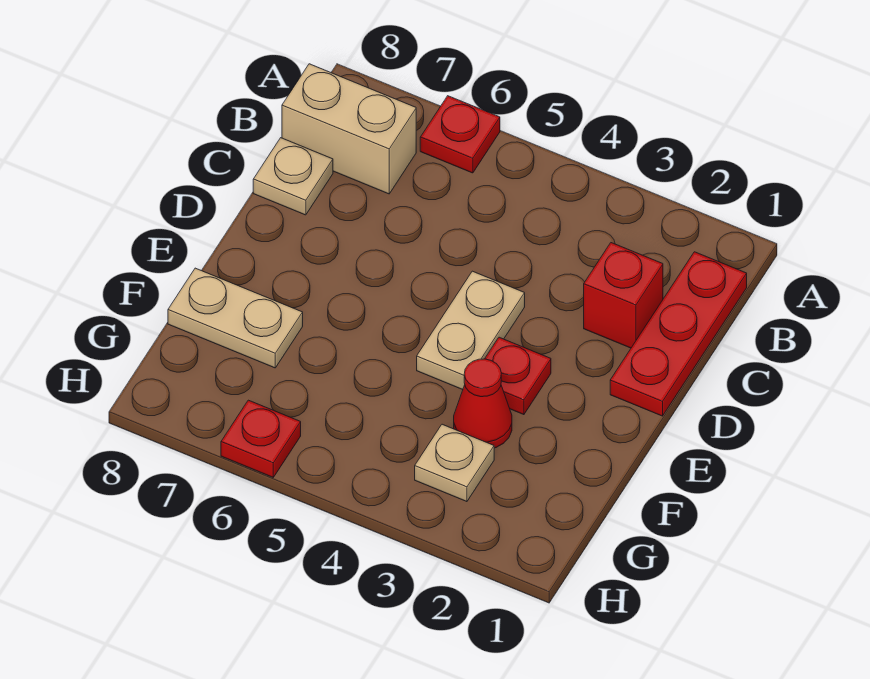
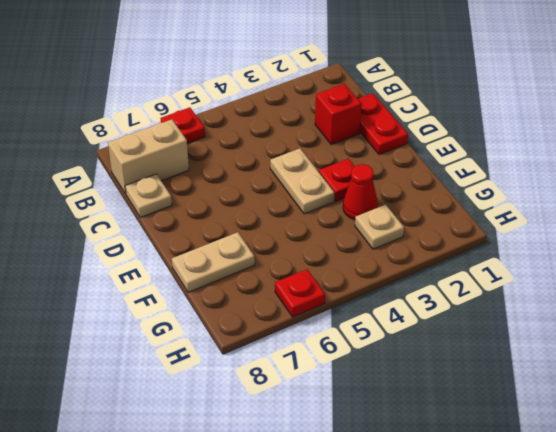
red plate B1:D1 level 1 -> red plate C1:D1 level 1

